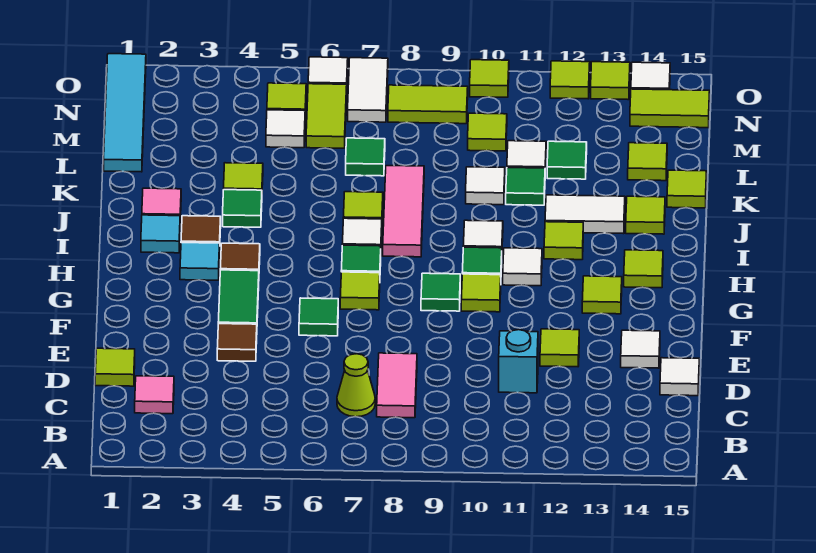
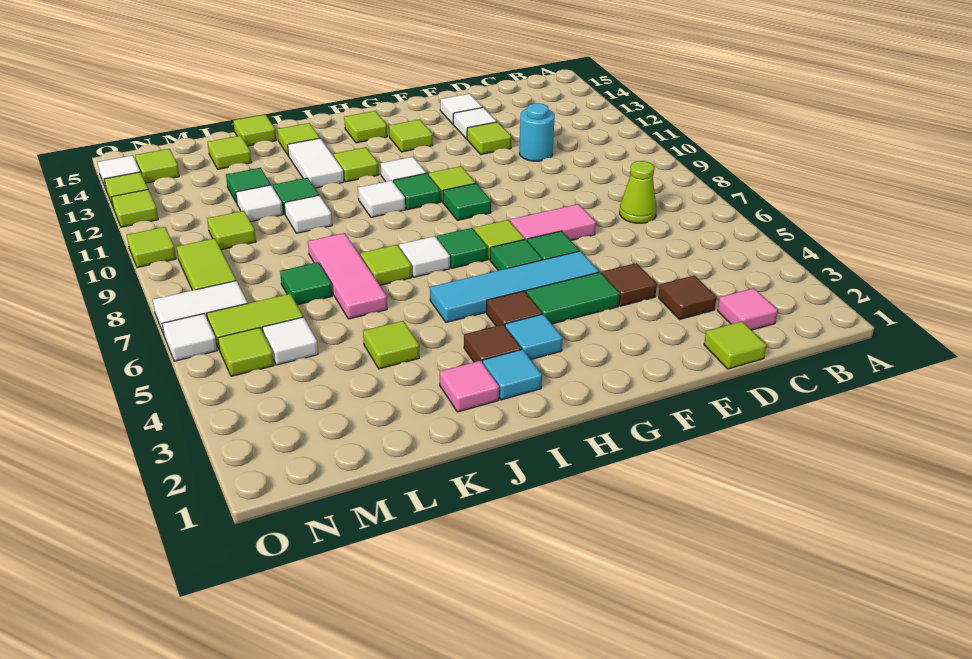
pink tile C8:D8 level 1 -> pink tile E7:F7 level 1
none -> brown tile D3 level 1
cyan brick D11 level 1 -> cyan round brick D11 level 1
white tile D15 level 1 -> white tile E13 level 1
pink tile I8:K8 level 1 -> pink tile K6:K8 level 1
green tile J4 level 1 -> green tile G6 level 1
cyan tile L1:O1 level 1 -> cyan tile F5:I5 level 1
lime tile N14:N15 level 1 -> lime tile N14 level 1

